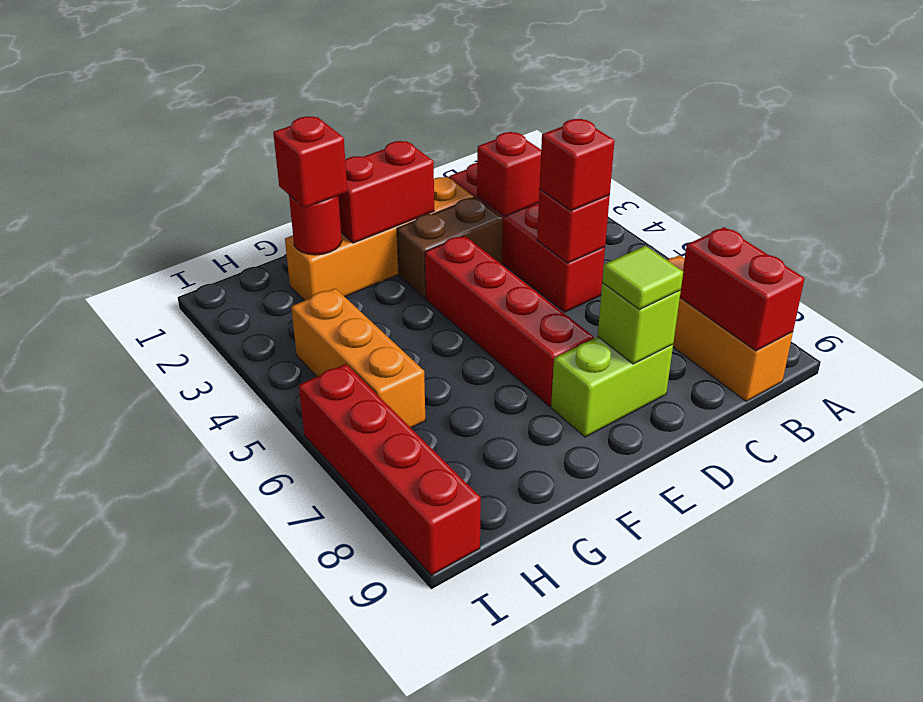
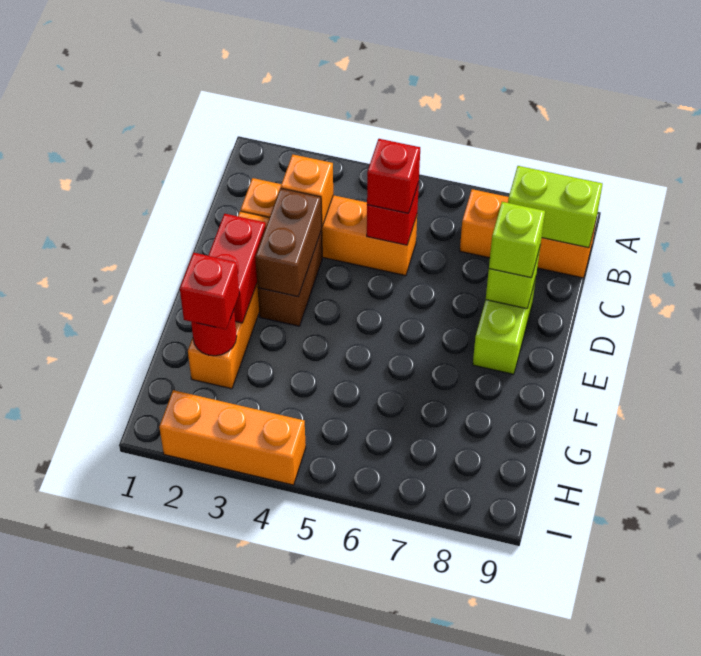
red brick B8:B9 level 2 -> lime brick B8:B9 level 2
red brick C2:C5 level 1 -> orange brick C2:C5 level 1
red brick C3 level 2 -> orange brick C3 level 2
none -> brown brick D3:E3 level 2
lime tile D8 level 3 -> lime brick D8 level 3
red brick E4:E7 level 1 -> none
orange brick H4:H6 level 1 -> orange brick I2:I4 level 1
red brick I6:I9 level 1 -> none

